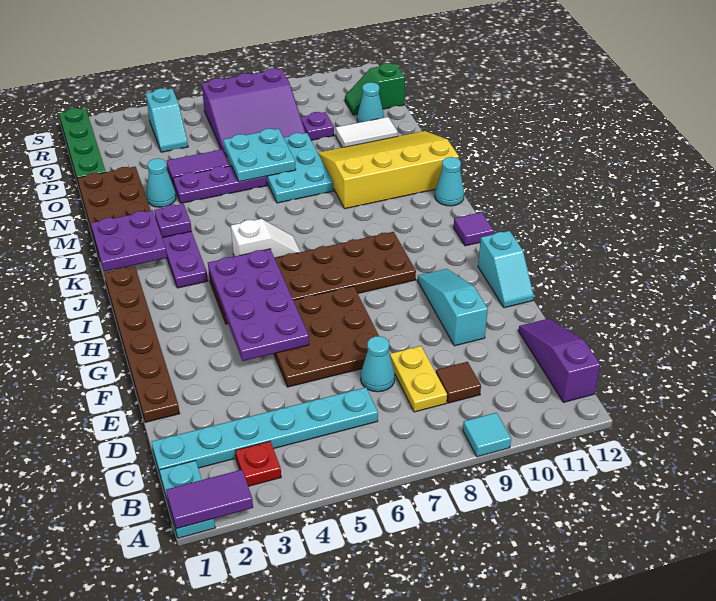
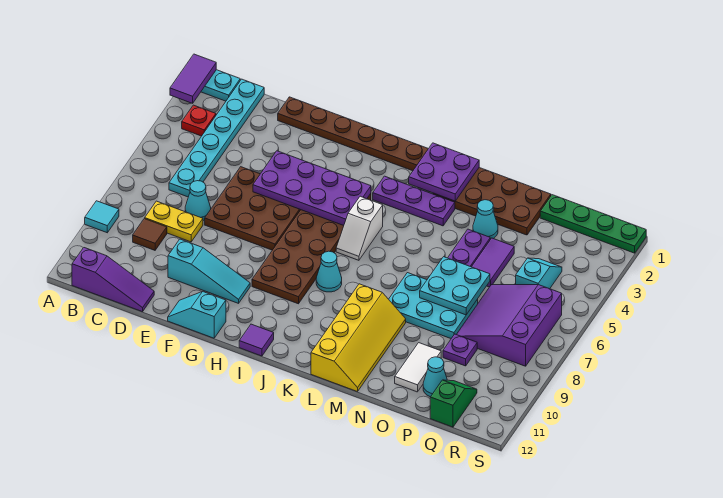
cyan cone K12 level 1 -> cyan cone J8 level 1
purple plate L3 level 2 -> none
yellow slope L9:N12 level 1 top L -> yellow slope L9:M12 level 1 top L
cyan slope Q4:R4 level 1 top R -> cyan slope Q4:Q5 level 1 top 5

